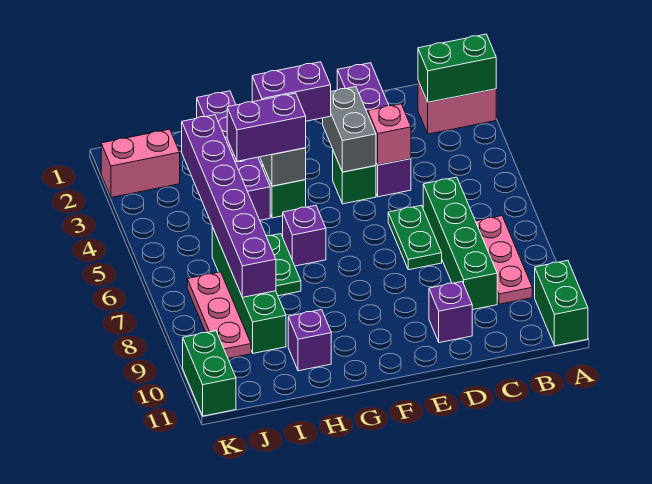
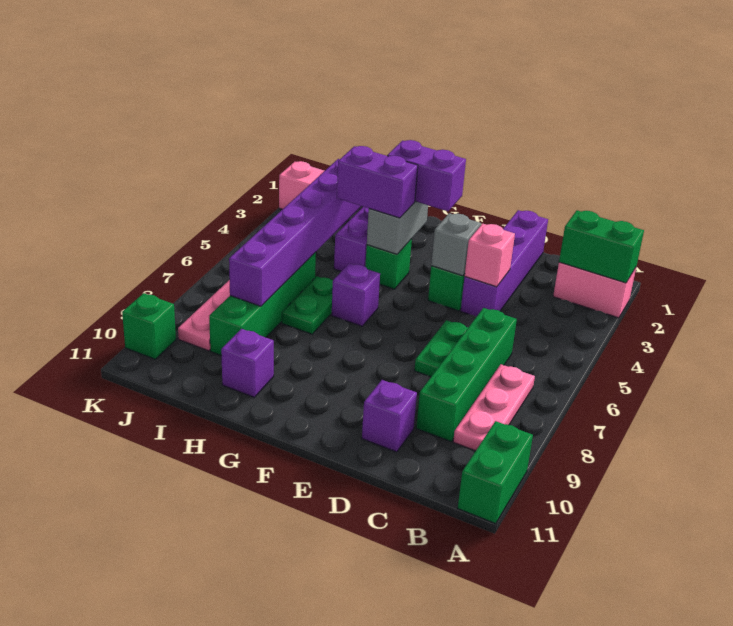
grey brick E3:E4 level 2 -> grey brick E4 level 2
green brick K10:K11 level 1 -> green brick K10 level 1

